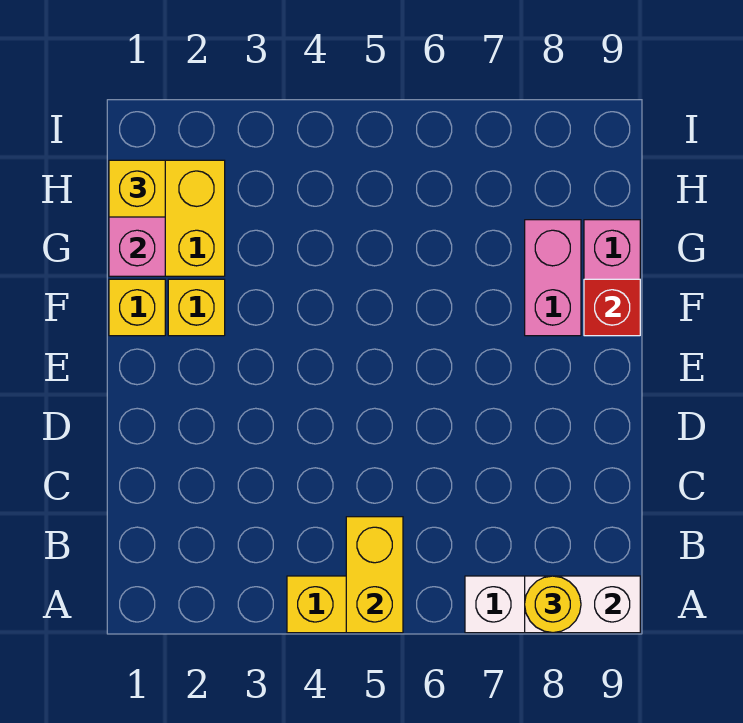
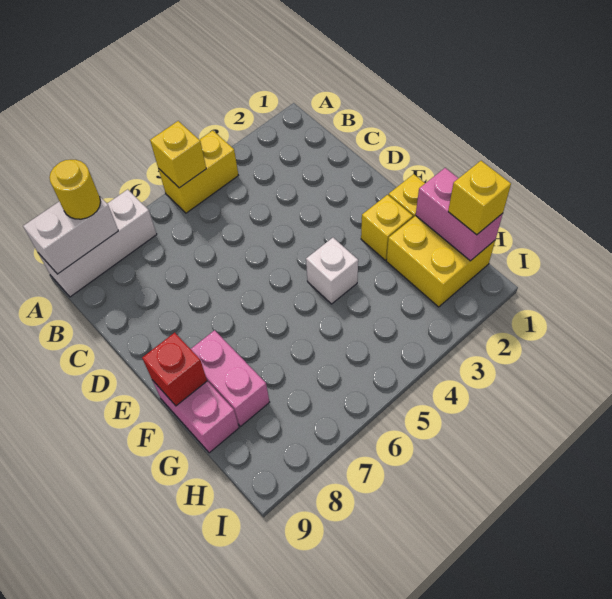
yellow brick A5:B5 level 2 -> yellow brick A5 level 2
none -> white brick F4 level 1

